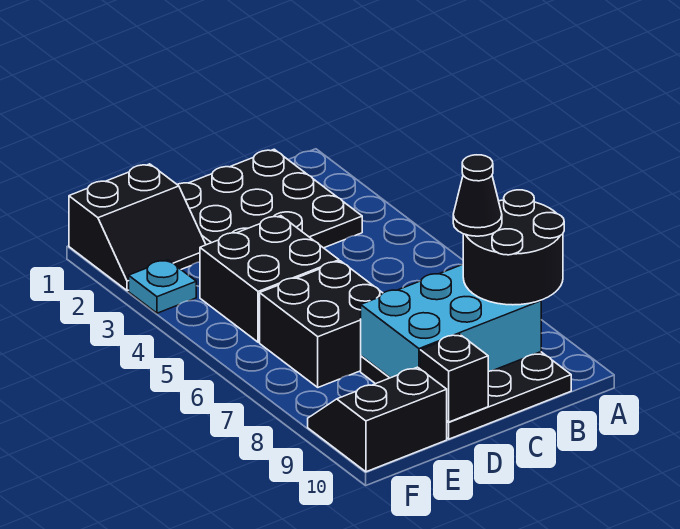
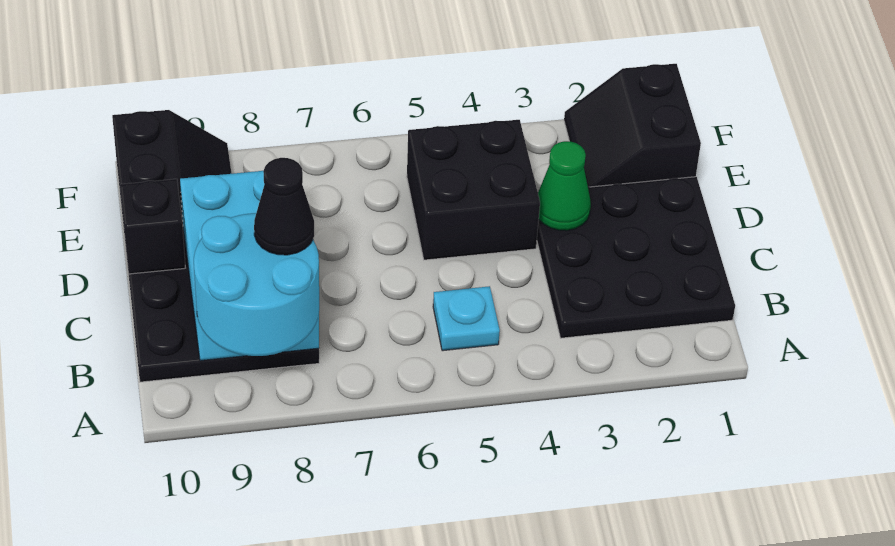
black round brick A8:B9 level 3 -> cyan round brick A8:B9 level 3
none -> green cone D3 level 2
black brick D6:E7 level 1 -> none
cyan plate F3 level 1 -> cyan plate B5 level 1

